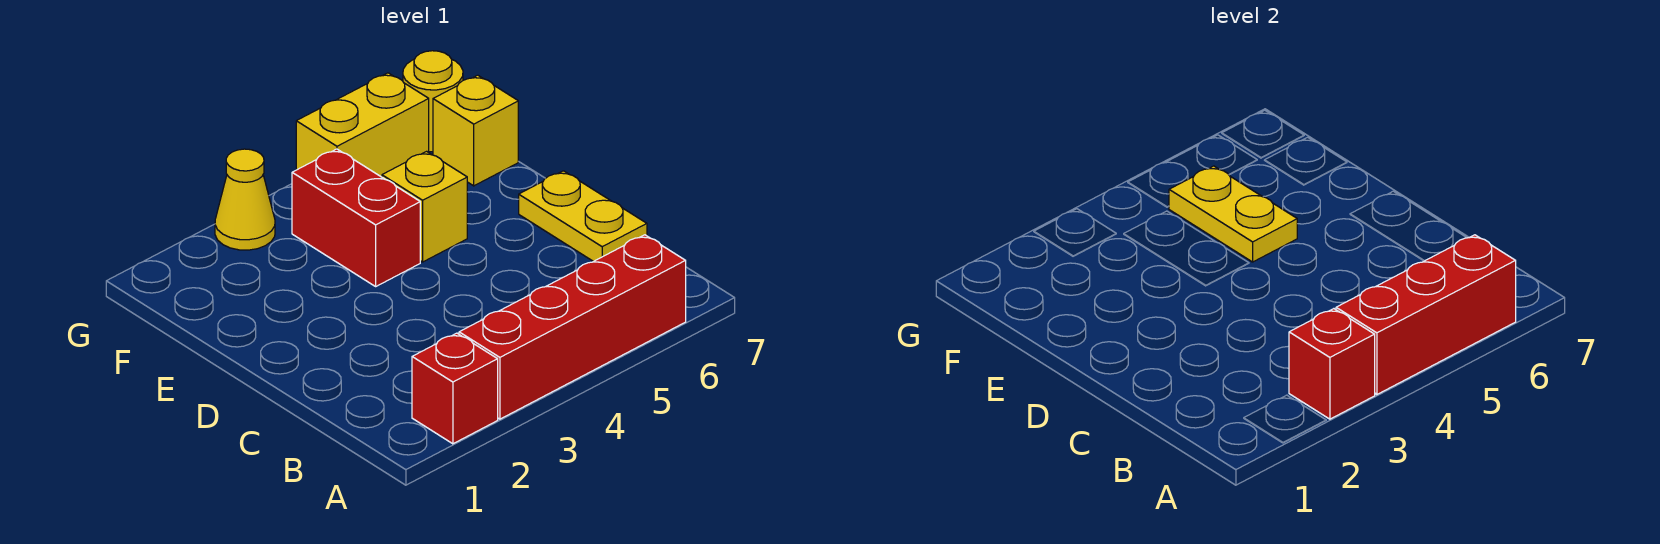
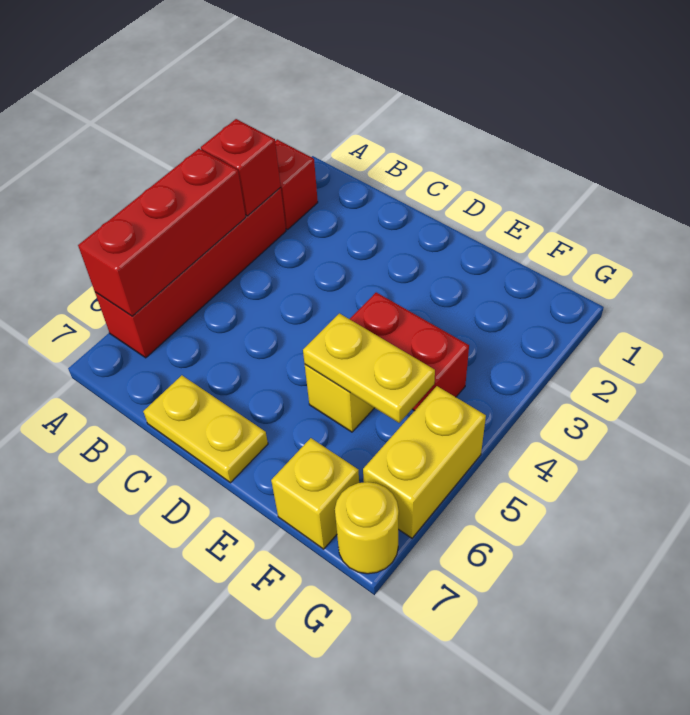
yellow cone G3 level 1 -> none

